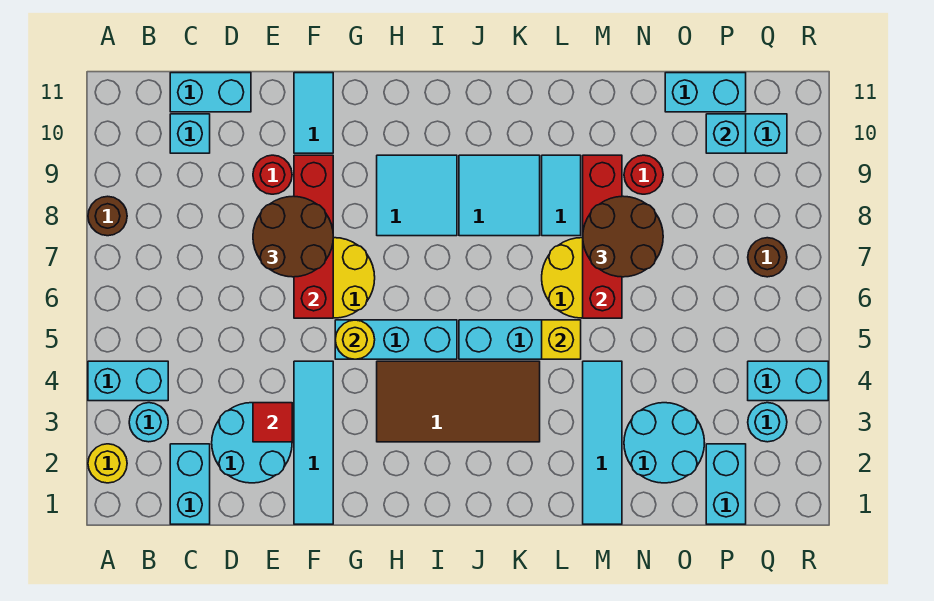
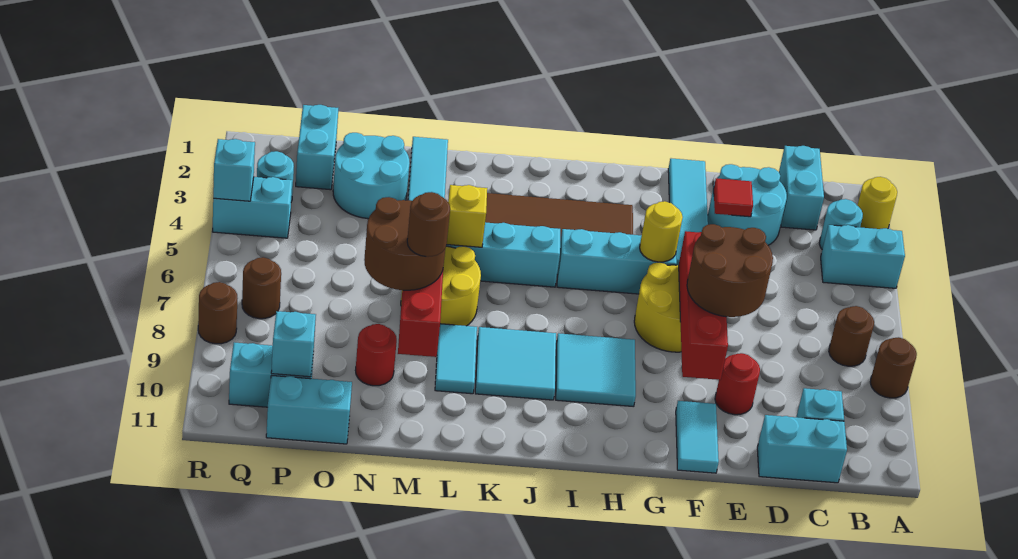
none -> brown round brick B7 level 1
none -> brown round brick M8 level 4
none -> cyan brick R4 level 2
none -> brown round brick R8 level 1

